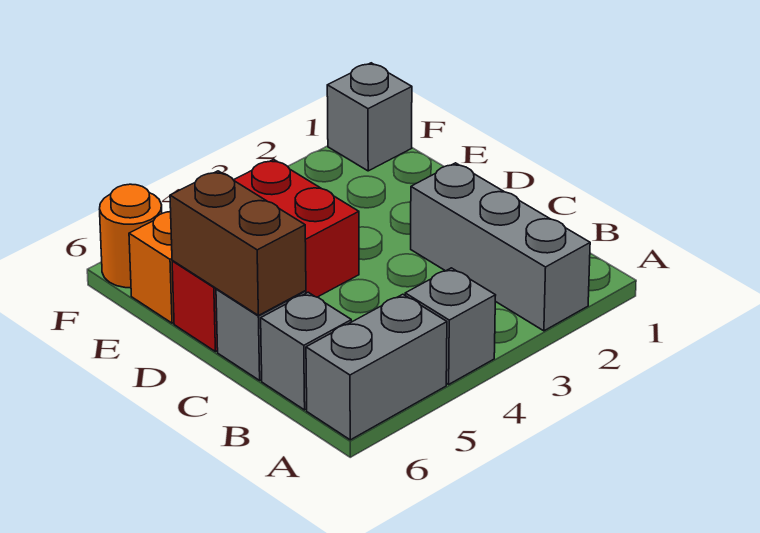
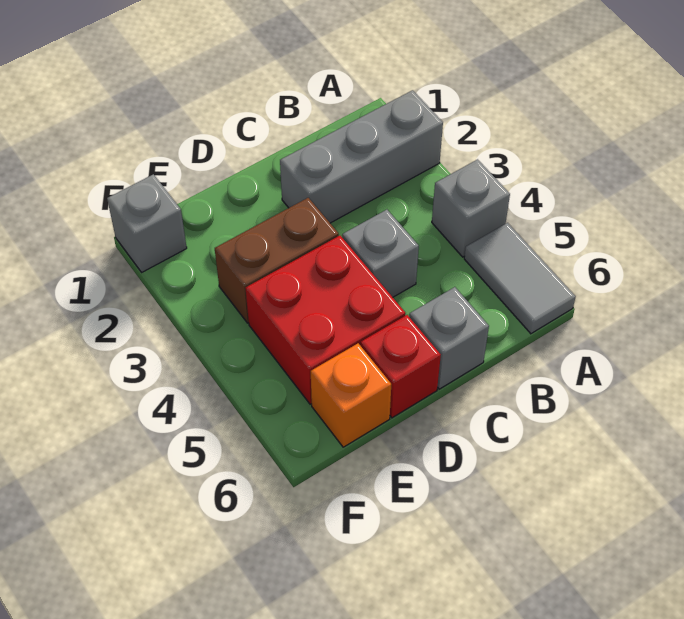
grey brick A5:A6 level 1 -> grey tile A5:A6 level 1
grey brick B6 level 1 -> grey brick C4 level 1
brown brick C6:D6 level 2 -> brown brick D3:E3 level 1
orange round brick F6 level 1 -> none

